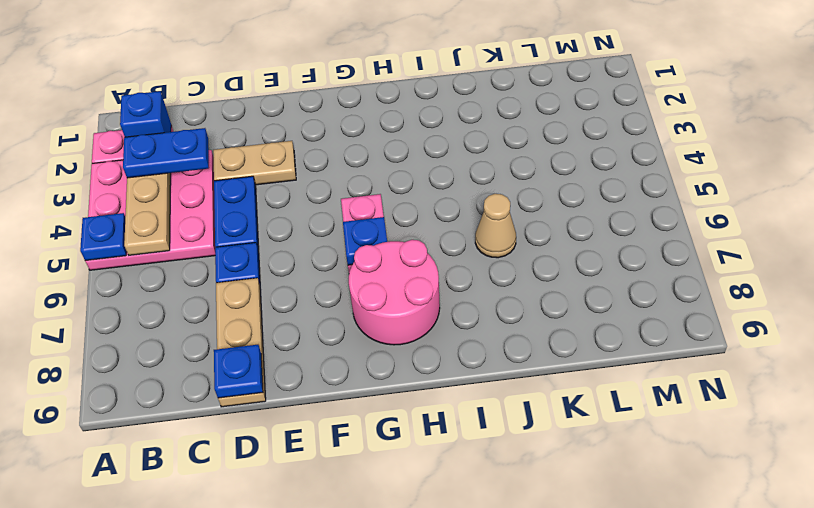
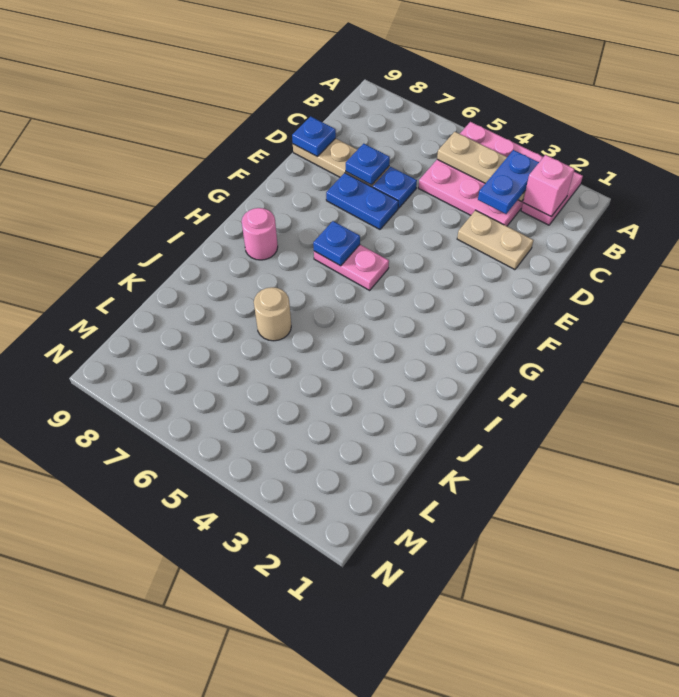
blue plate A5 level 2 -> blue plate D7 level 2
blue brick B2 level 2 -> pink brick B2 level 2
tan plate D3:E3 level 1 -> tan plate D2:D3 level 1
blue plate D4:D5 level 1 -> blue plate E6:E7 level 1
pink round brick G7:H8 level 1 -> pink round brick H8 level 1
tan cone J6 level 1 -> tan round brick J6 level 1

